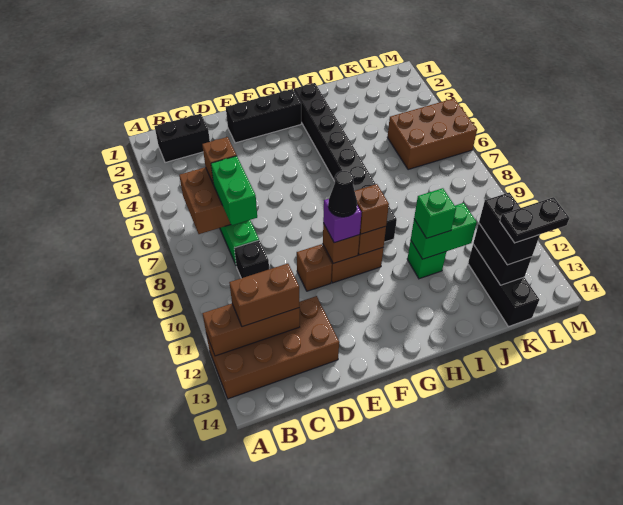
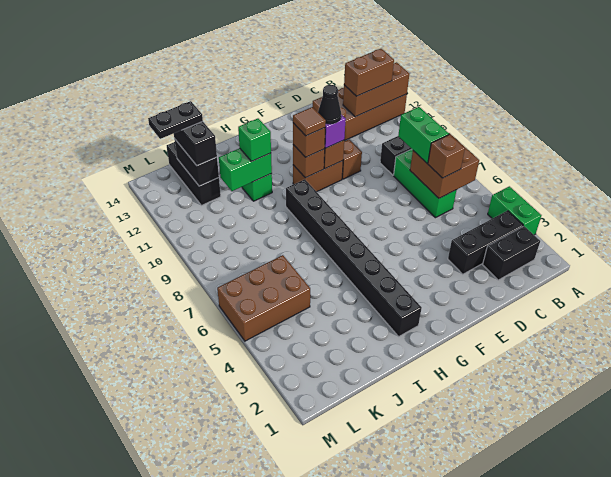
none -> green brick A3:A4 level 1
black brick E2:G2 level 1 -> black brick B3:D3 level 1
none -> brown tile G10 level 4

